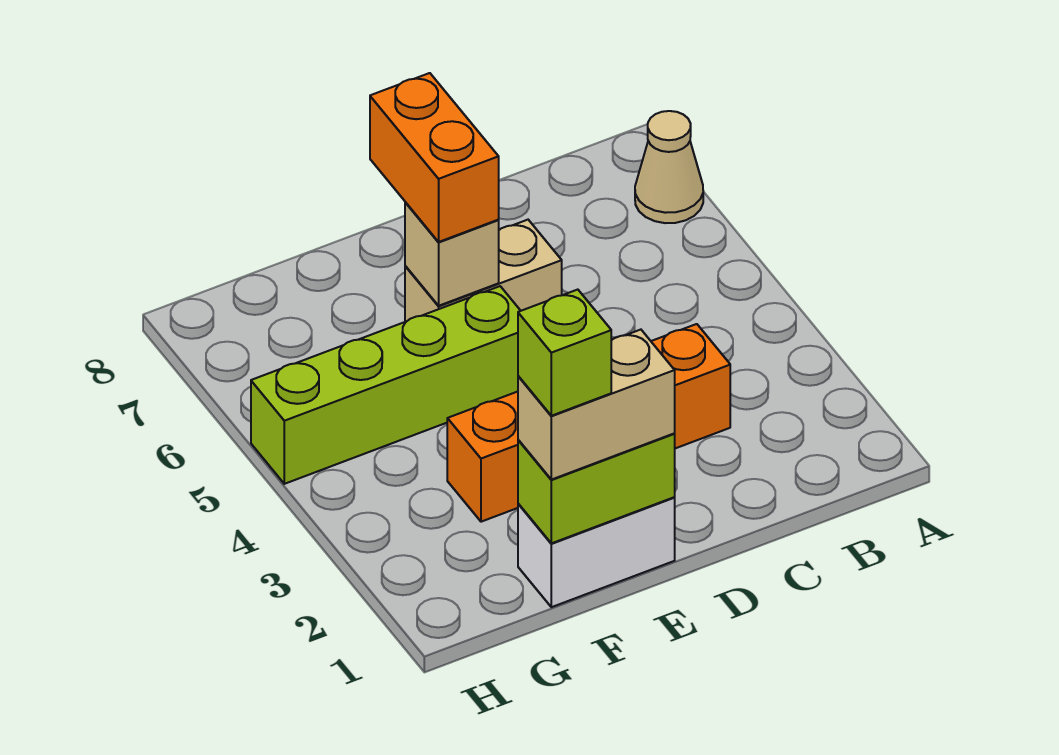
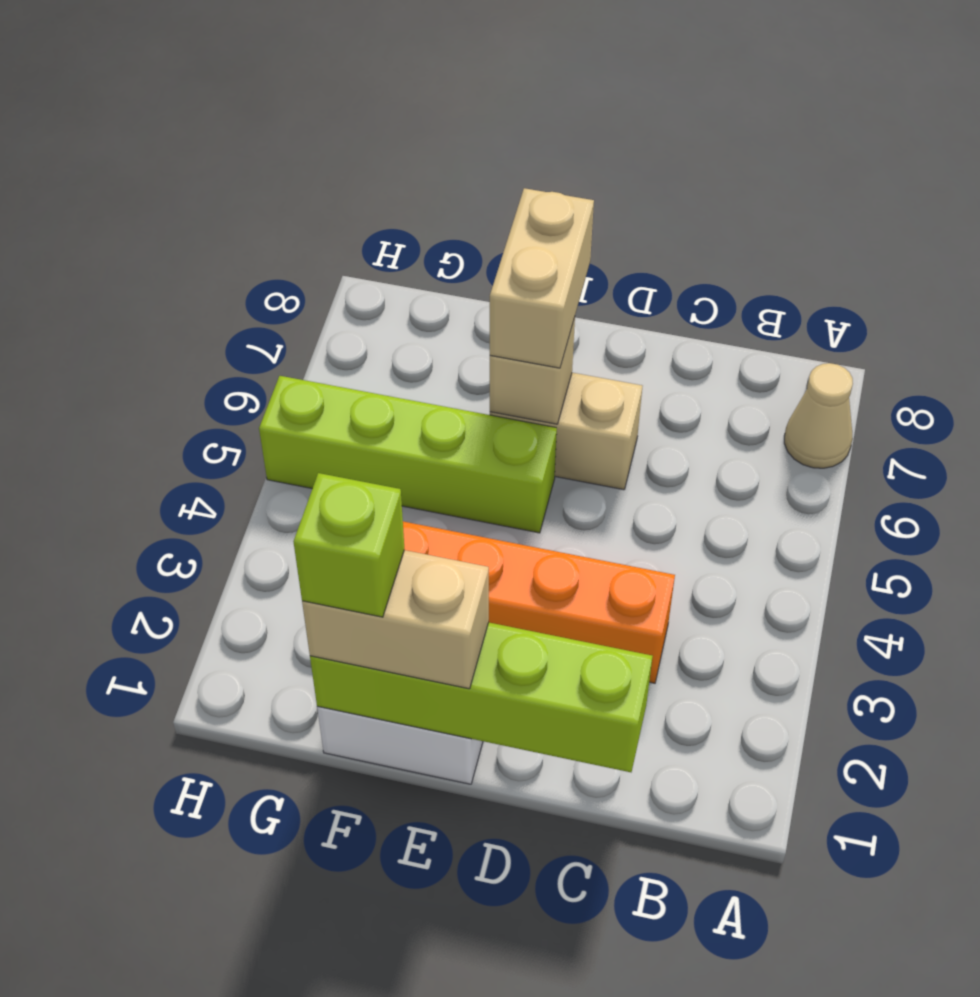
lime brick E1:F1 level 2 -> lime brick C1:F1 level 2
orange brick E6:E7 level 3 -> tan brick E6:E7 level 3

